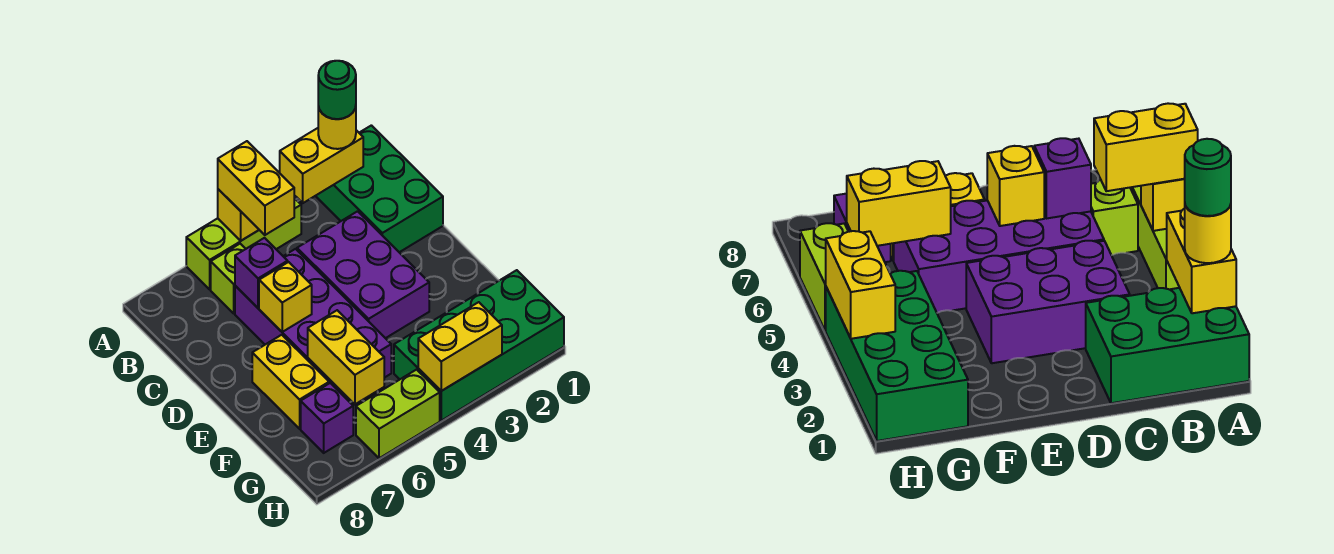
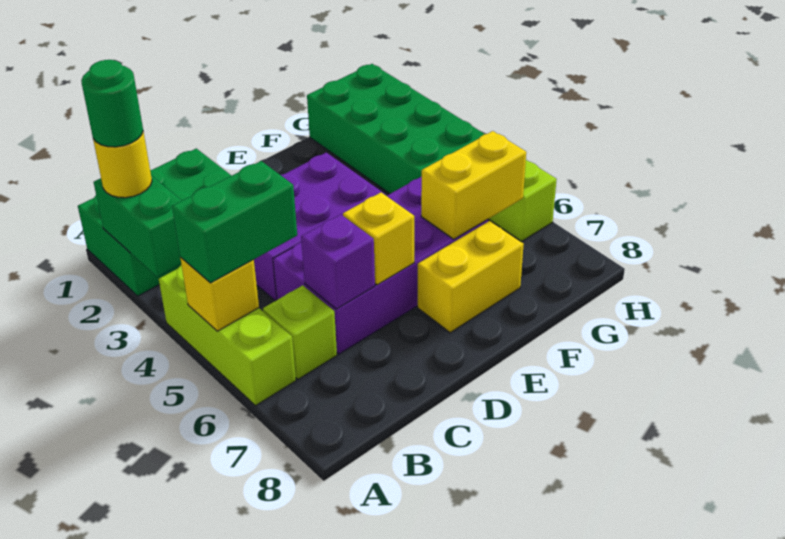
yellow brick A2:A3 level 2 -> green brick A2:A3 level 2
yellow brick A5:B5 level 3 -> green brick A5:B5 level 3
purple brick G7 level 1 -> none
yellow brick H3:H4 level 2 -> none

